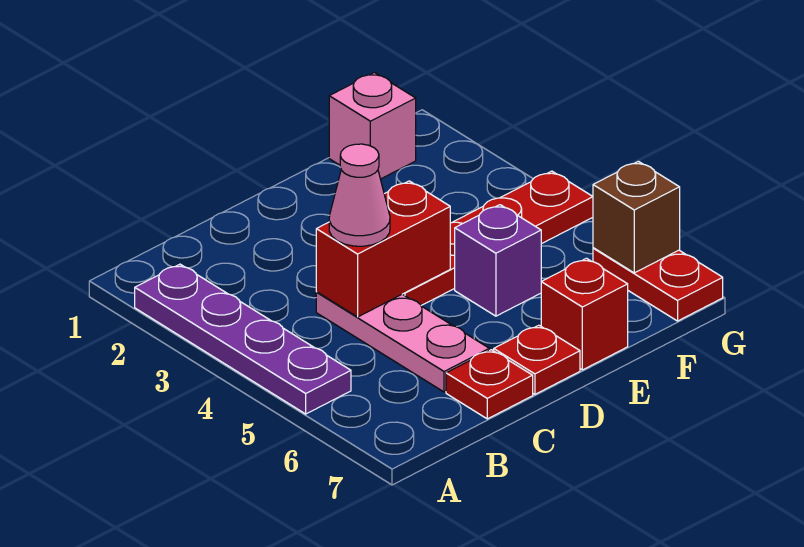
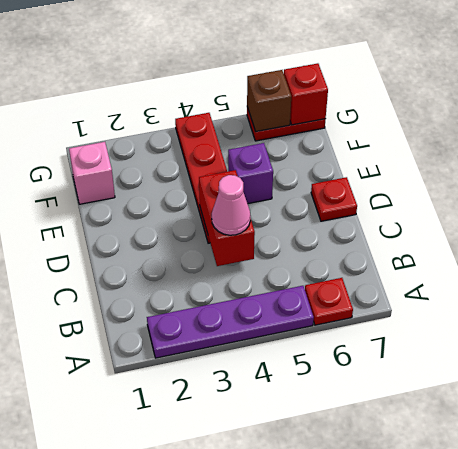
pink plate C4:C6 level 1 -> none
red plate C7 level 1 -> red plate A6 level 1
red brick E7 level 1 -> red brick G7 level 2

